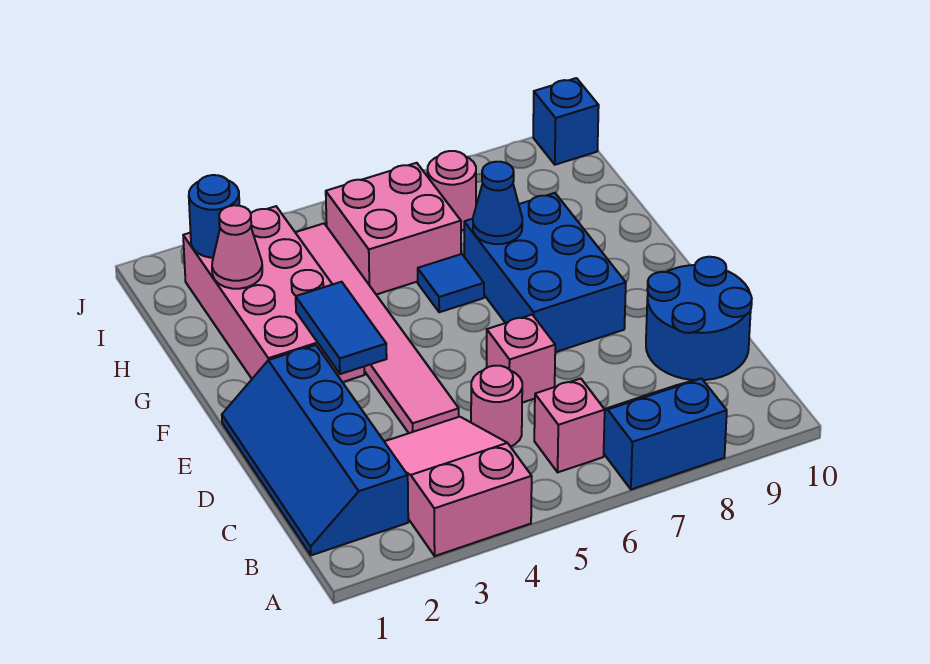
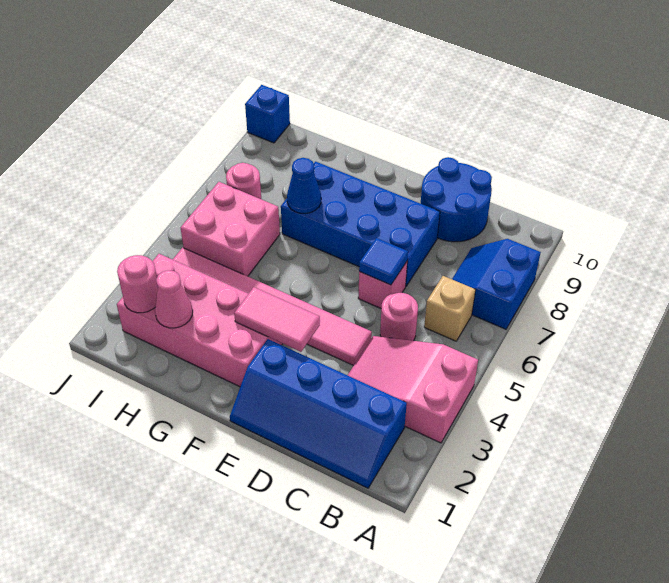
pink brick B6 level 1 -> tan brick B6 level 1
blue tile E3:F3 level 2 -> pink tile E3:F3 level 2
blue brick E7:G8 level 1 -> blue brick D7:G8 level 1
blue tile G6 level 1 -> blue tile D6 level 2
blue round brick I2 level 2 -> pink round brick I2 level 2

